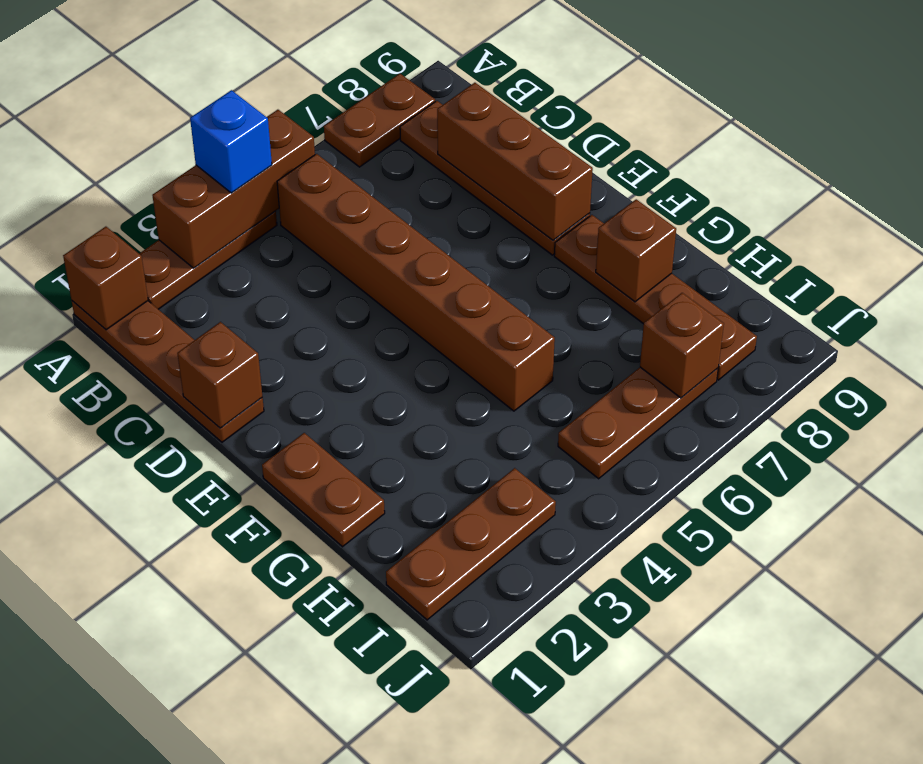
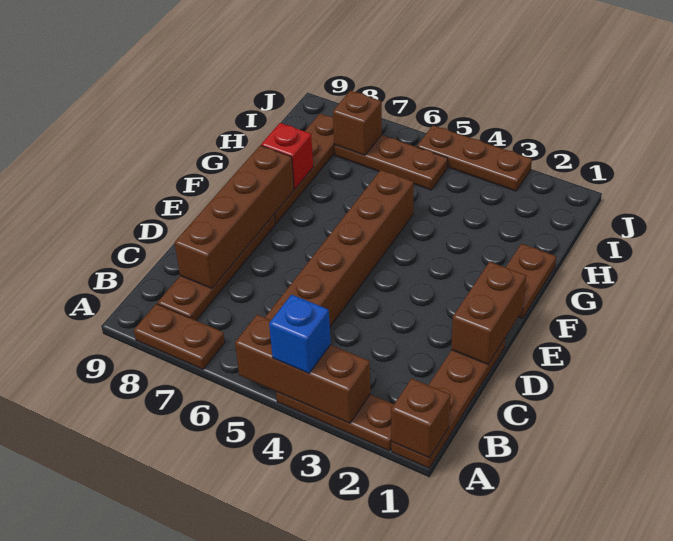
brown brick C8:E8 level 2 -> brown brick C8:F8 level 2
brown brick D1 level 2 -> brown brick D1:E1 level 2
brown brick G8 level 2 -> red brick G8 level 2
brown plate I1:I3 level 1 -> brown plate J3:J5 level 1

